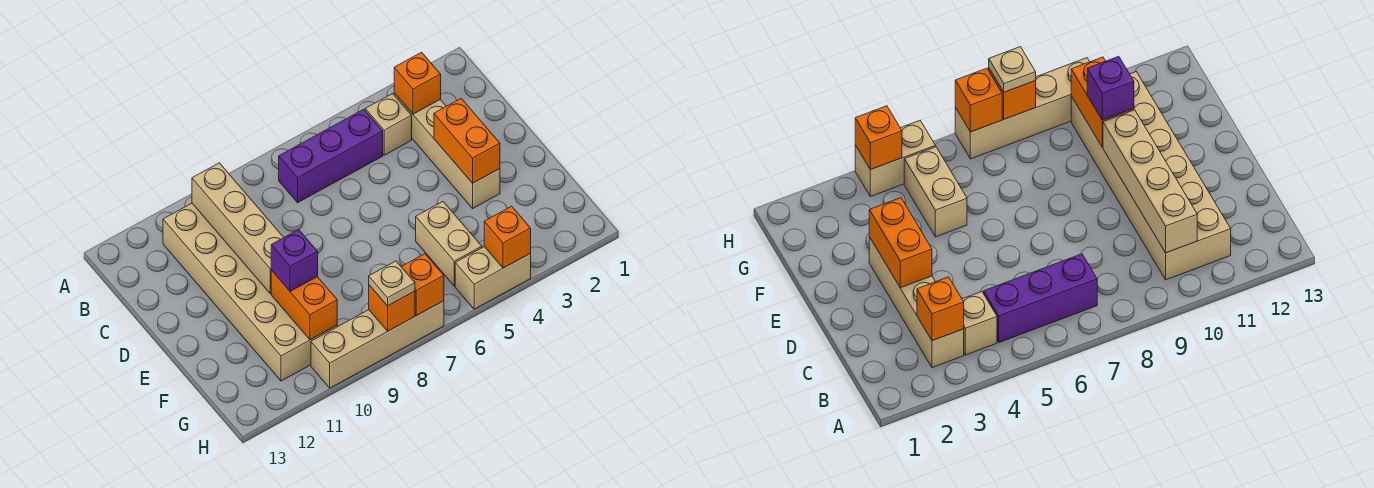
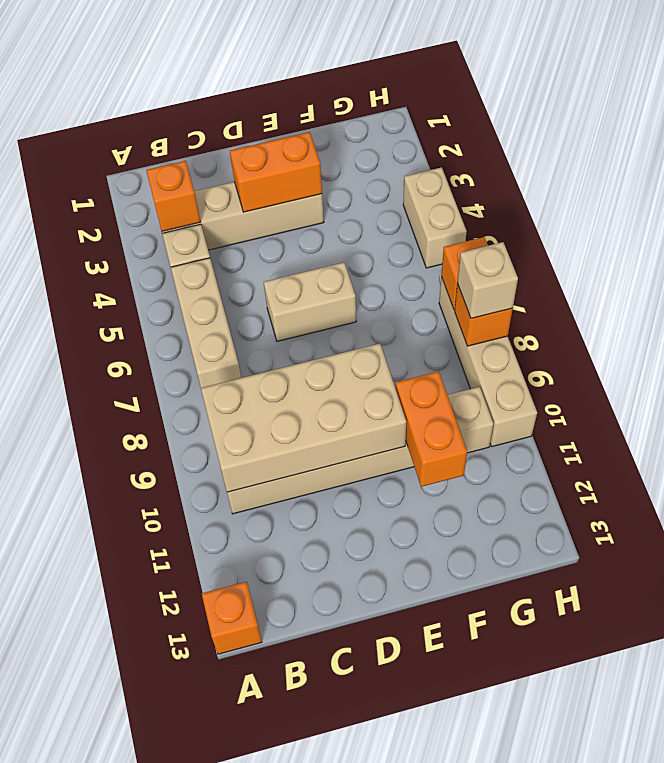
purple brick B5:B7 level 1 -> tan brick B5:B7 level 1
tan brick B10:G11 level 1 -> tan brick B10:G10 level 1
tan brick B10:E10 level 2 -> tan brick B9:E10 level 2
tan brick F5:G5 level 1 -> tan brick D6:E6 level 1
orange brick F10:G10 level 2 -> orange brick F10:F11 level 2
purple brick F10 level 3 -> none
orange brick H4 level 2 -> orange brick A13 level 1
tan plate H8 level 3 -> tan brick H8 level 3

